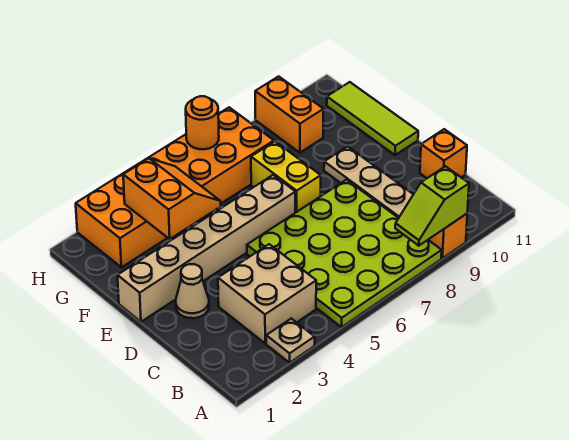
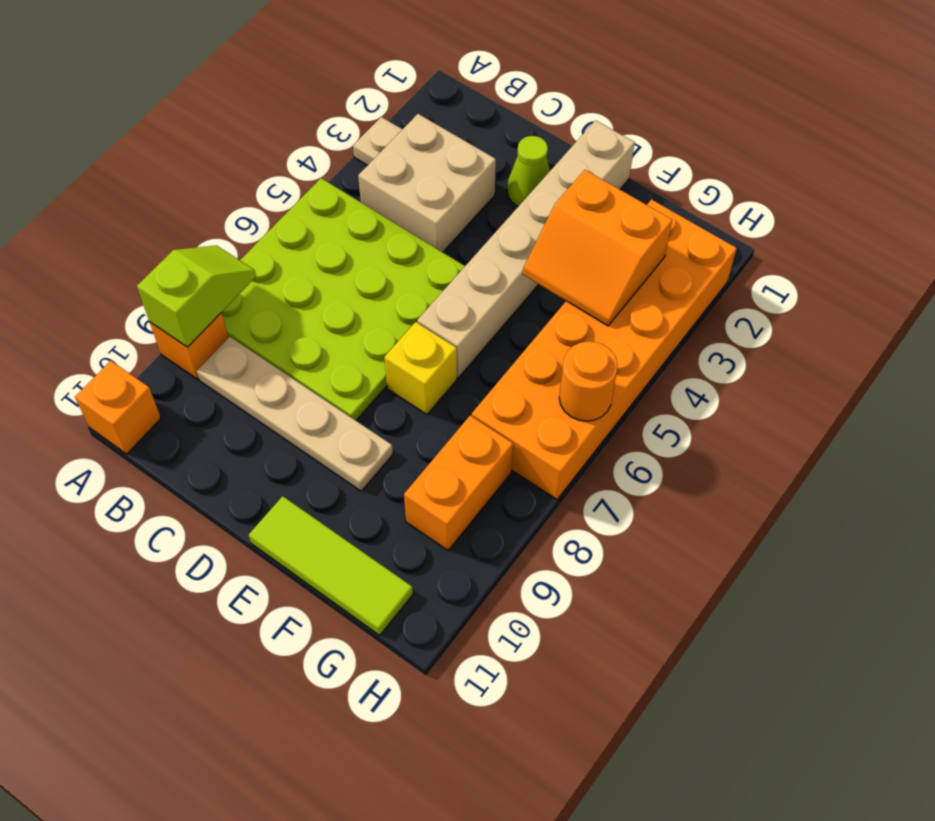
orange brick C11 level 1 -> orange brick A11 level 1
tan cone D2 level 1 -> lime cone D2 level 1
yellow brick E7:F7 level 1 -> yellow brick E7 level 1
orange brick G9:H9 level 1 -> orange brick G8:G9 level 1

